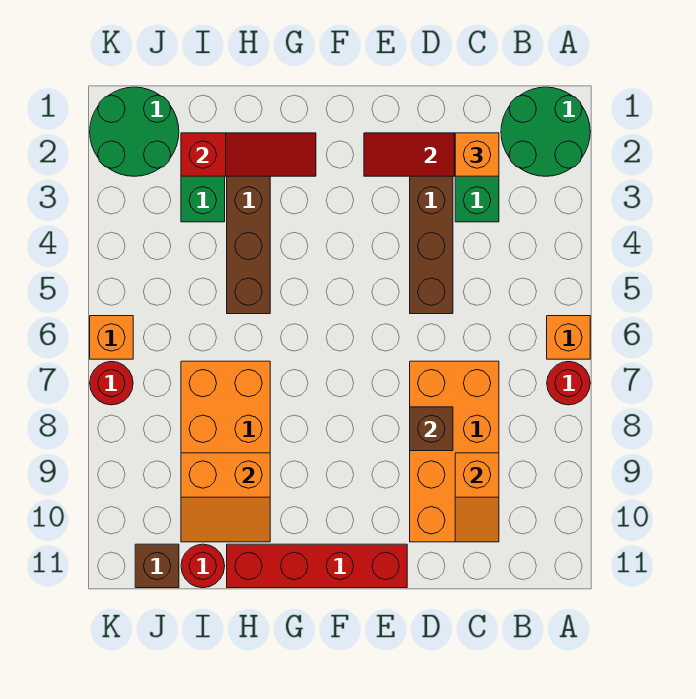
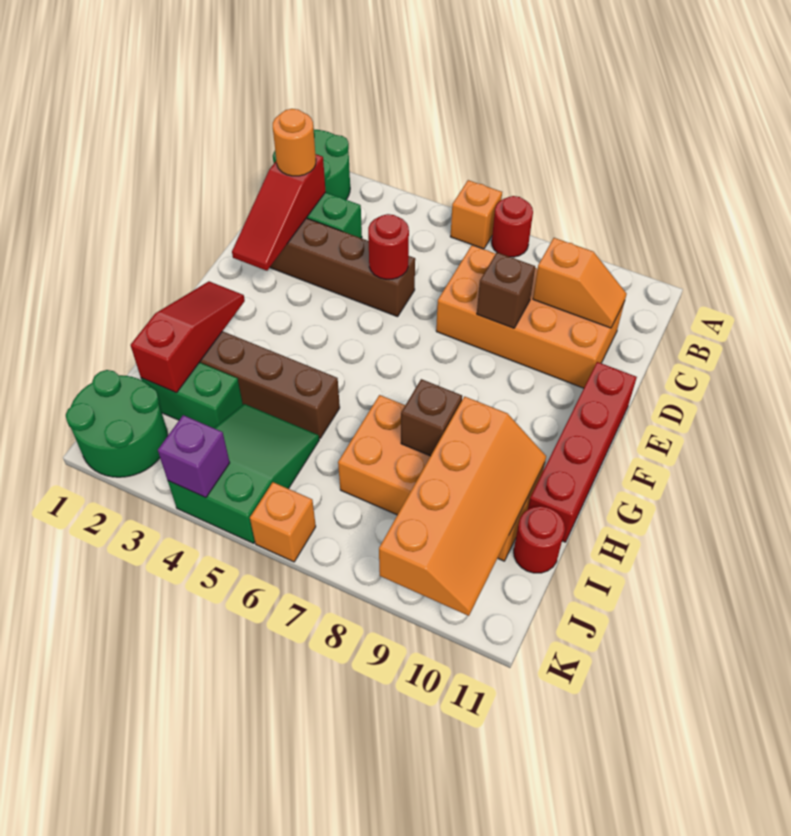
orange brick C2 level 3 -> orange round brick C2 level 3
orange slope H9:I10 level 2 top 9 -> orange slope H9:K10 level 2 top 9
none -> green slope I4:K5 level 1 top K
brown brick J11 level 1 -> brown brick H8 level 2
none -> purple brick K4 level 2
red round brick K7 level 1 -> red round brick D5 level 2

